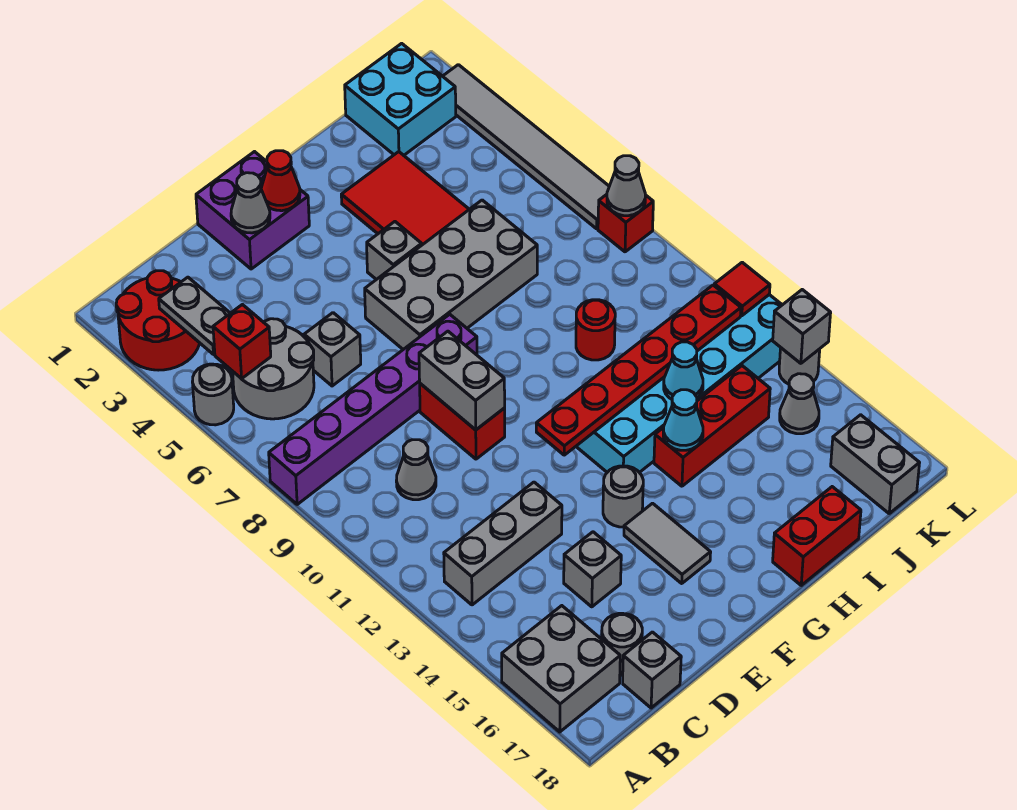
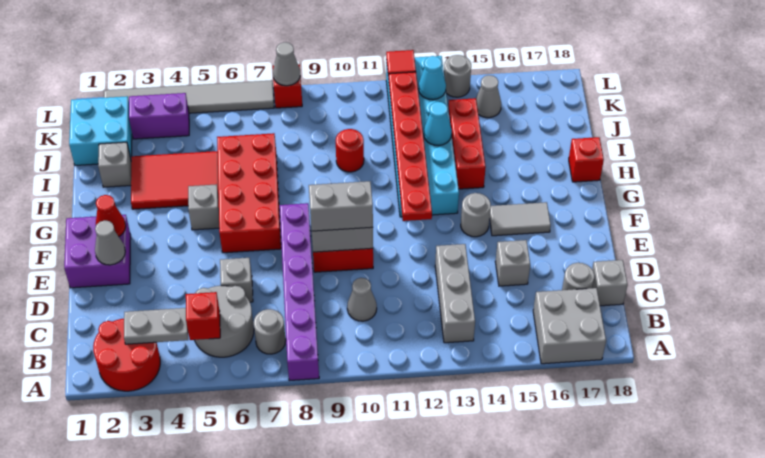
grey round brick A5 level 1 -> grey round brick B7 level 1
grey brick F6:I7 level 1 -> red brick F6:I7 level 1
cyan cone H14 level 2 -> cyan cone K13 level 2
red brick H18:I18 level 1 -> red brick H18 level 1
none -> purple brick K3:K4 level 1
grey brick K17:K18 level 1 -> grey brick E9:E10 level 3
grey brick L14 level 2 -> grey brick I2 level 1

